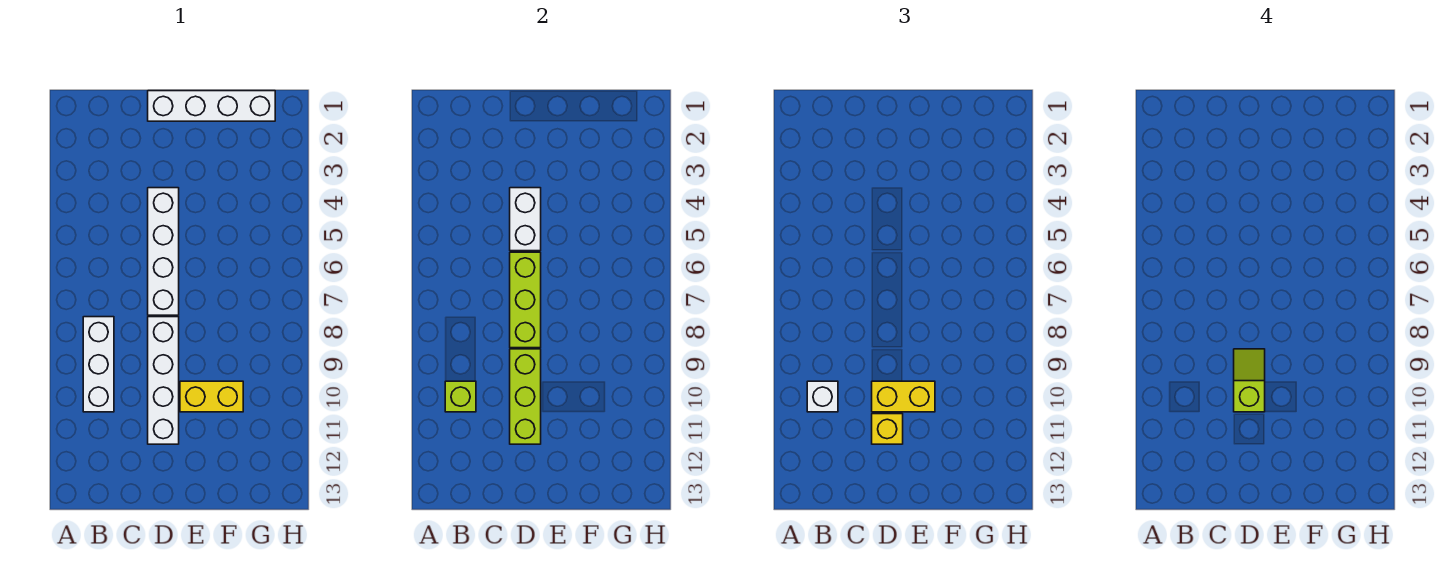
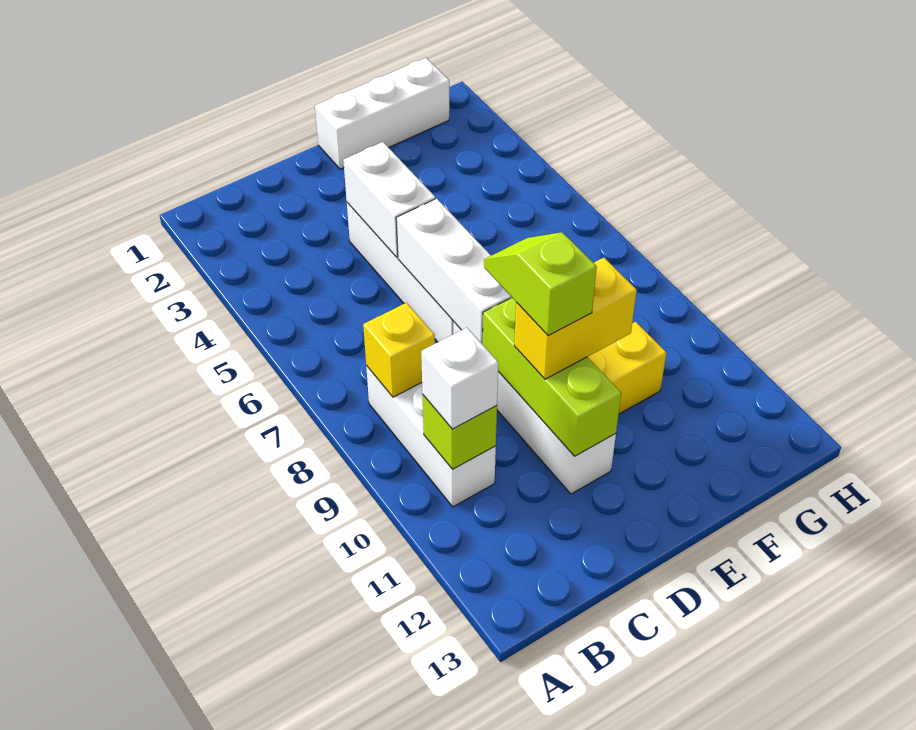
white brick D1:G1 level 1 -> white brick E1:G1 level 1
lime brick D6:D8 level 2 -> white brick D6:D8 level 2
yellow brick D11 level 3 -> yellow brick B8 level 2

